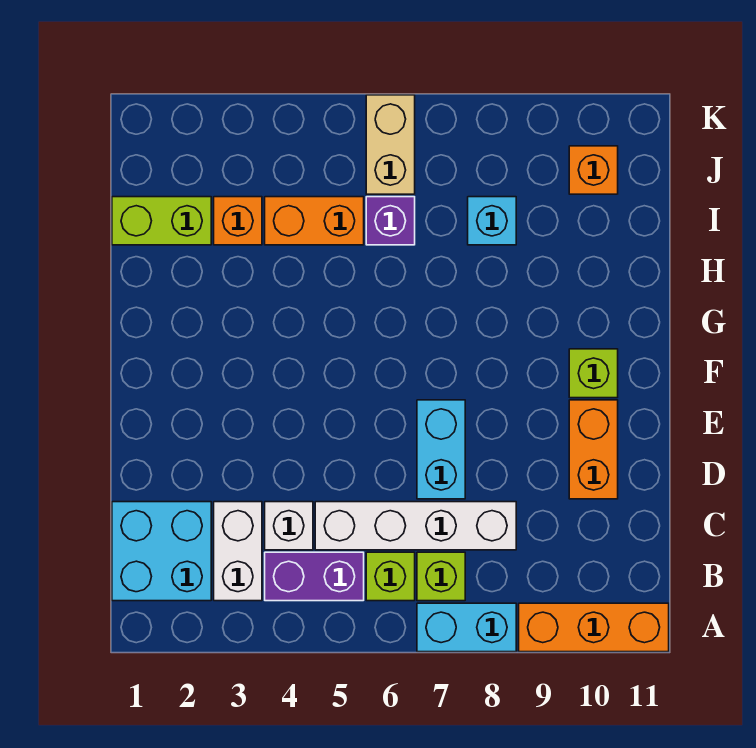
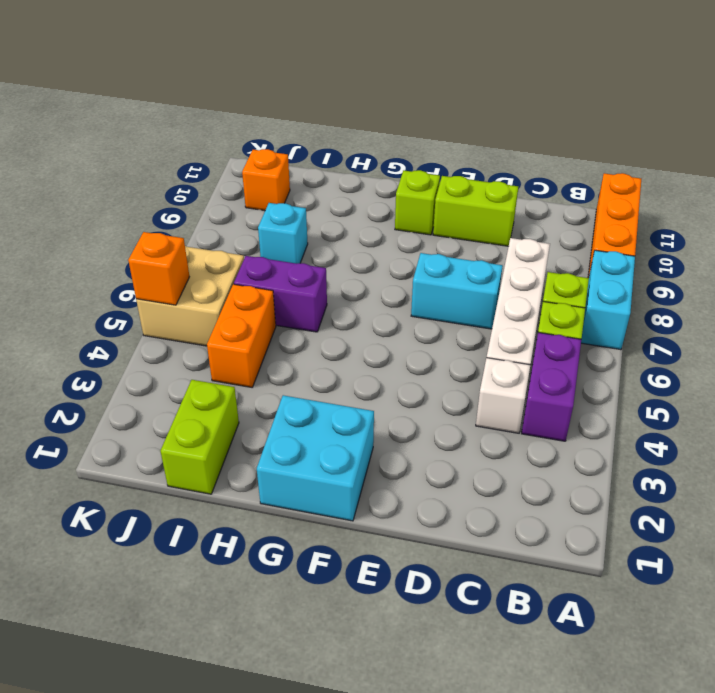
cyan brick B1:C2 level 1 -> cyan brick F1:G2 level 1
white brick B3:C3 level 1 -> none
orange brick D10:E10 level 1 -> lime brick D10:E10 level 1
orange brick I3 level 1 -> orange brick K5 level 2
purple brick I6 level 1 -> purple brick H6:I6 level 1
tan brick J6:K6 level 1 -> tan brick J5:K6 level 1

